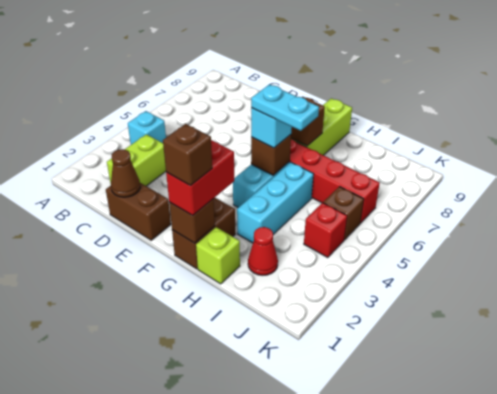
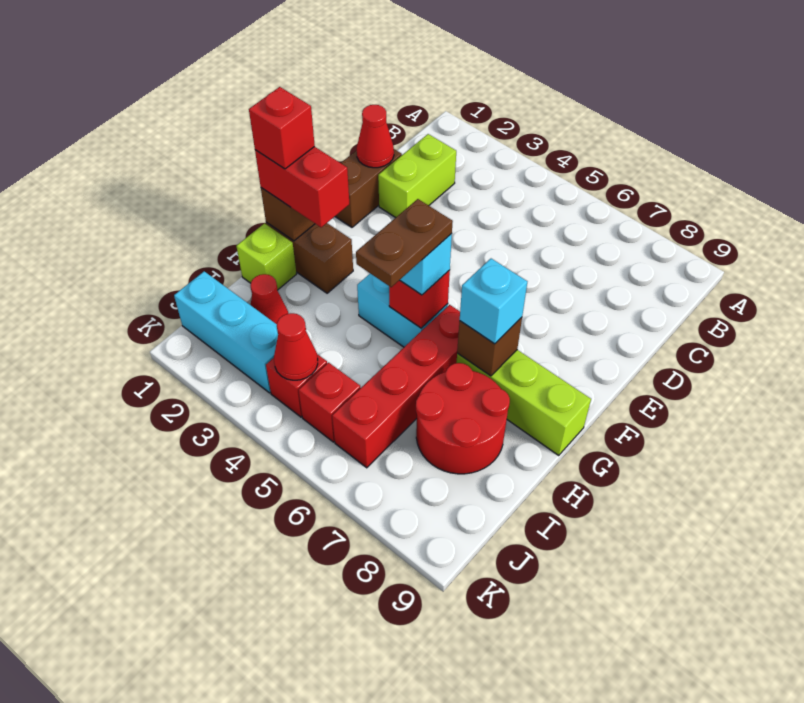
cyan brick B4 level 1 -> cyan brick G7 level 3
lime brick C2:C3 level 1 -> lime brick C2:D2 level 1
brown cone D1 level 2 -> red cone D1 level 2
brown brick G1 level 4 -> red brick G1 level 4
brown brick G5 level 2 -> red brick G5 level 2
cyan plate G5:H5 level 4 -> brown plate G5:H5 level 4
cyan brick H3:H5 level 1 -> cyan brick J1:J3 level 1
none -> red round brick H7:I8 level 1
none -> red cone J4 level 2
brown brick J5 level 1 -> red brick J5 level 1

